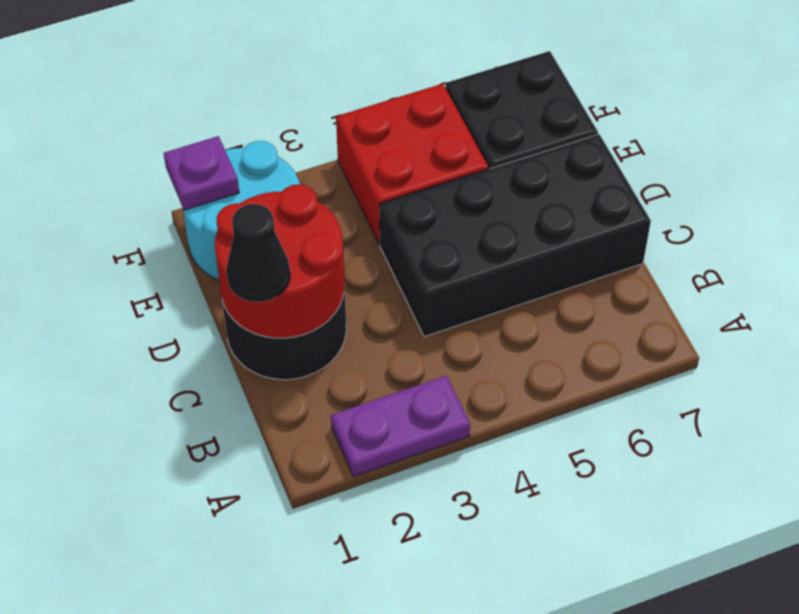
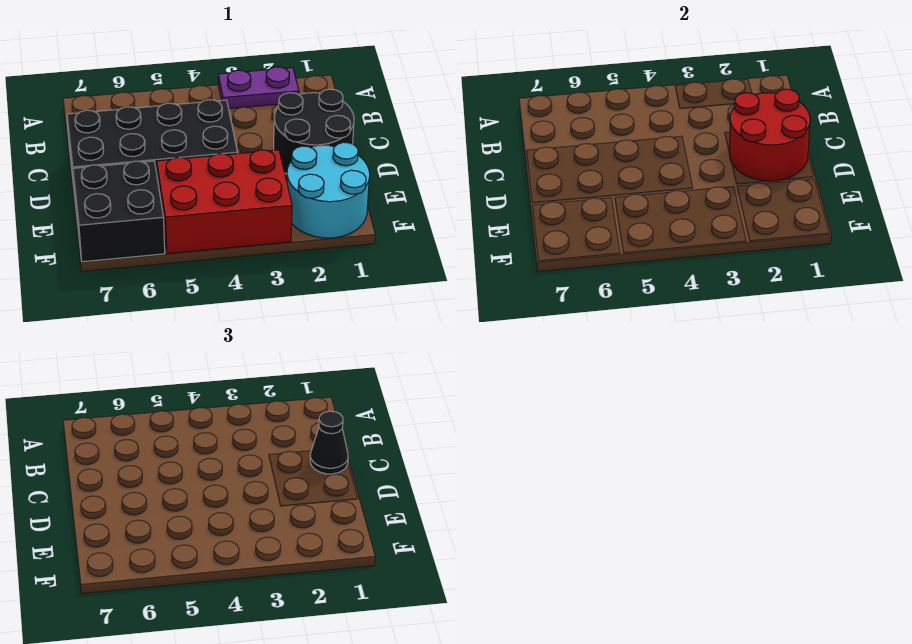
red brick E4:F5 level 1 -> red brick E3:F5 level 1
purple plate F1 level 2 -> none

